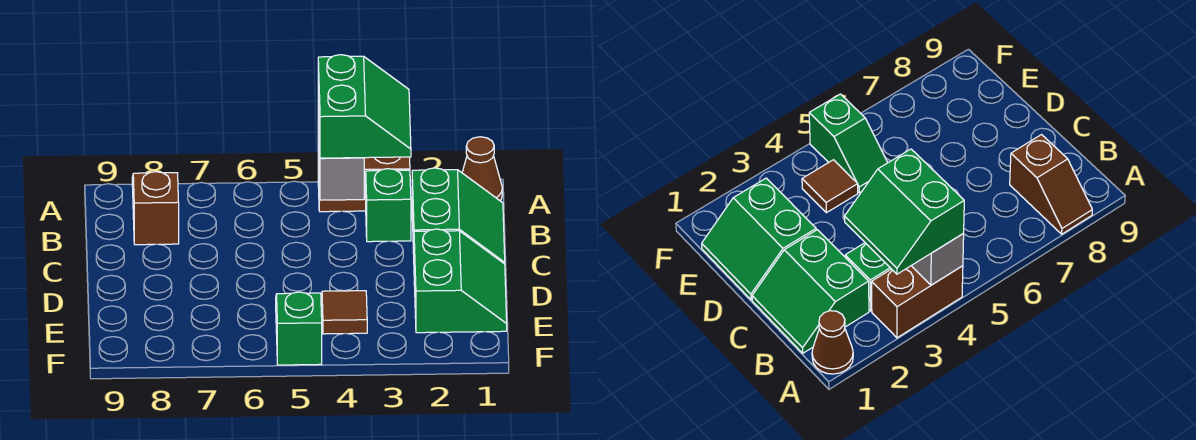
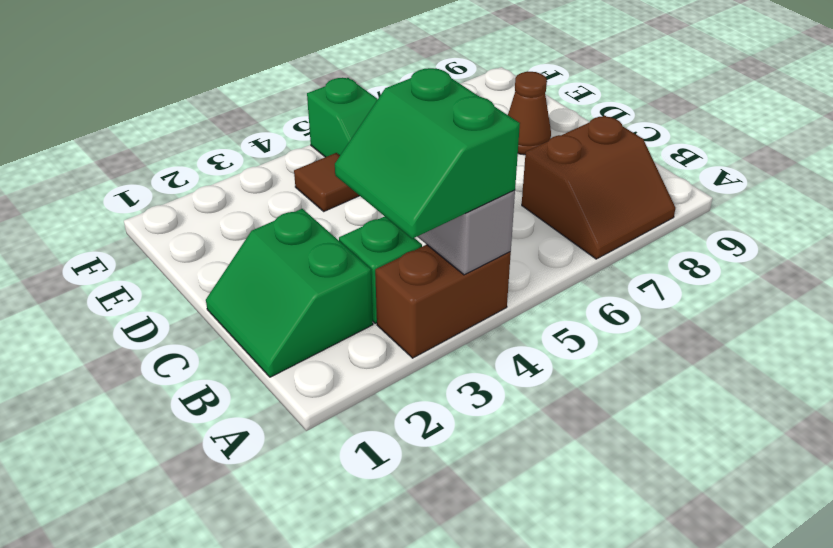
brown cone A1 level 1 -> brown cone D8 level 1
brown slope A8:B8 level 1 top B -> brown slope A7:B8 level 1 top B
green slope D1:E2 level 1 top 2 -> none

